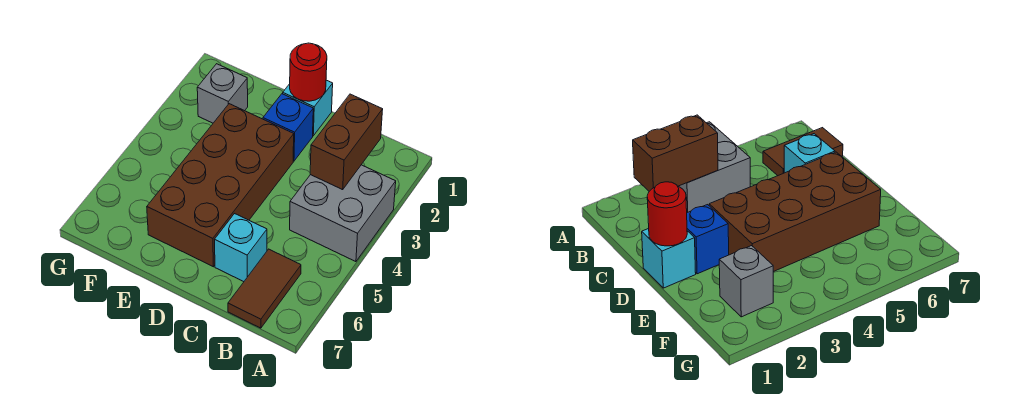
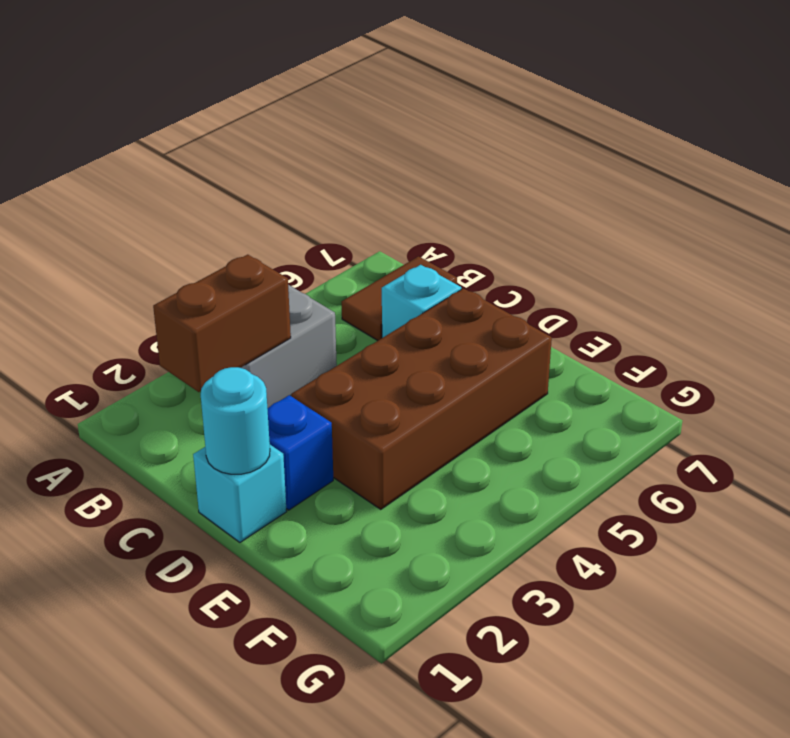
red round brick D1 level 2 -> cyan round brick D1 level 2
grey brick F2 level 1 -> none

